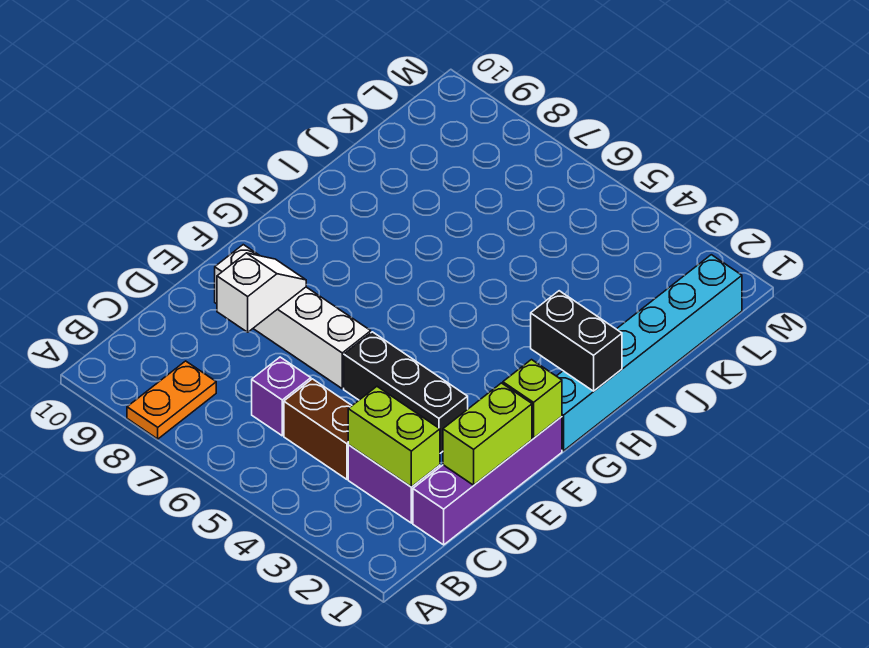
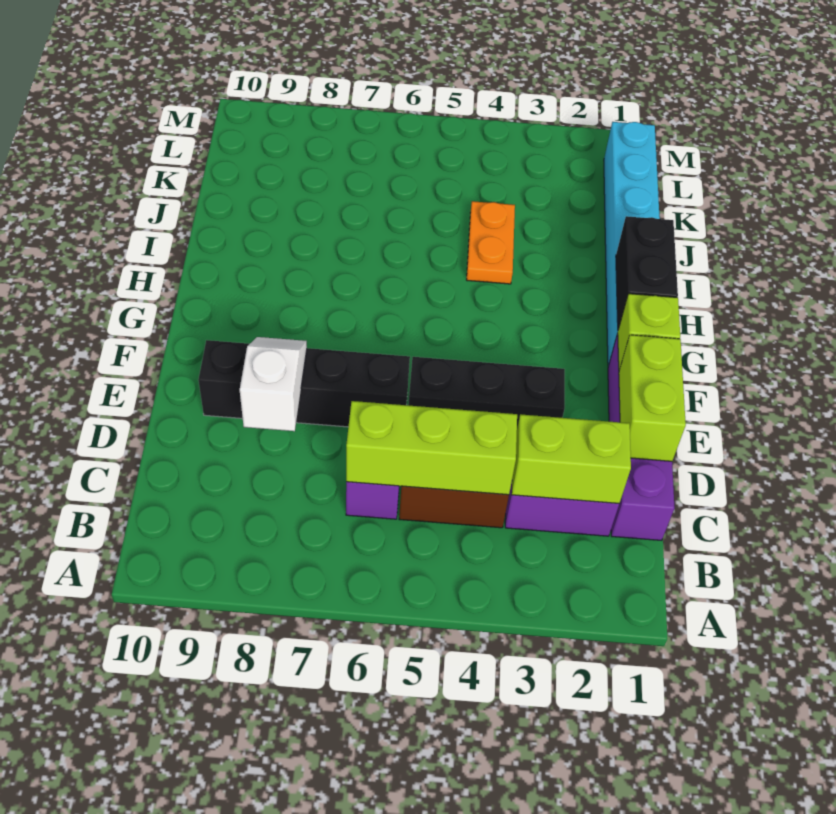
orange plate A8:B8 level 1 -> orange plate I4:J4 level 1
none -> lime brick C4:C6 level 2
white brick E6:E9 level 1 -> black brick E6:E9 level 1
black brick H1:H2 level 2 -> black brick G1:H1 level 2

